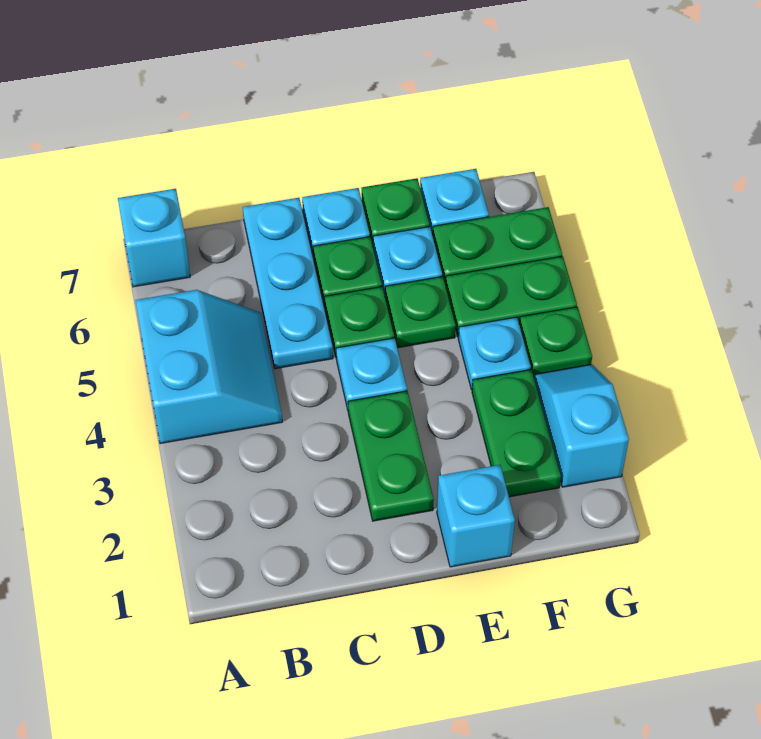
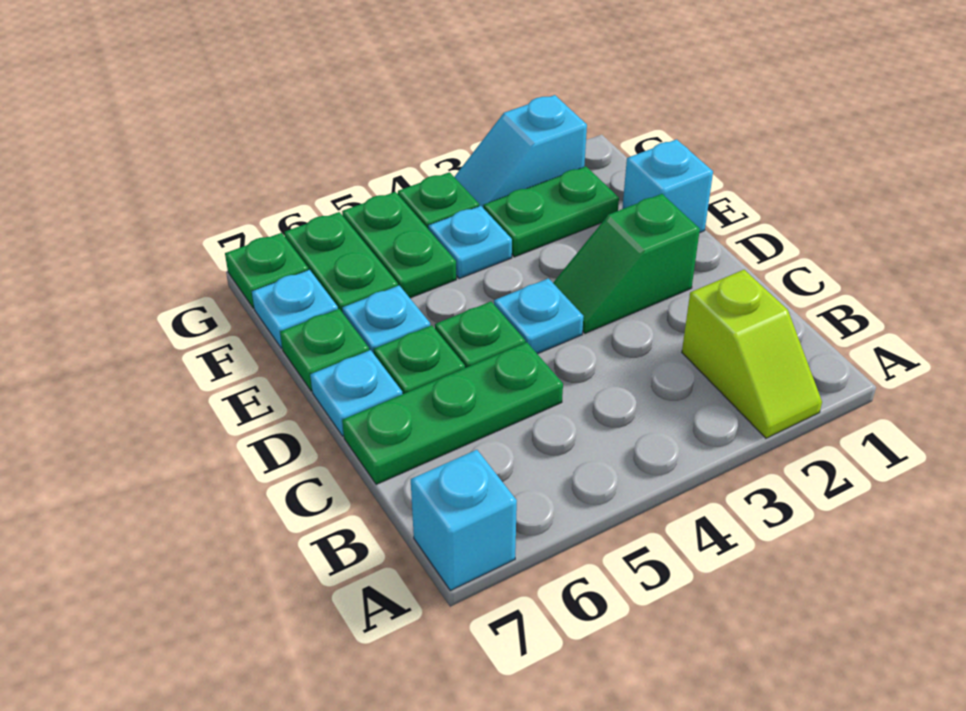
none -> lime slope A2:B2 level 1 top B
cyan slope A4:B5 level 1 top A -> none
cyan plate C5:C7 level 1 -> green plate C5:C7 level 1
green plate D2:D3 level 1 -> green slope D2:D3 level 1 top 2
green plate E5 level 1 -> green plate G7 level 1

